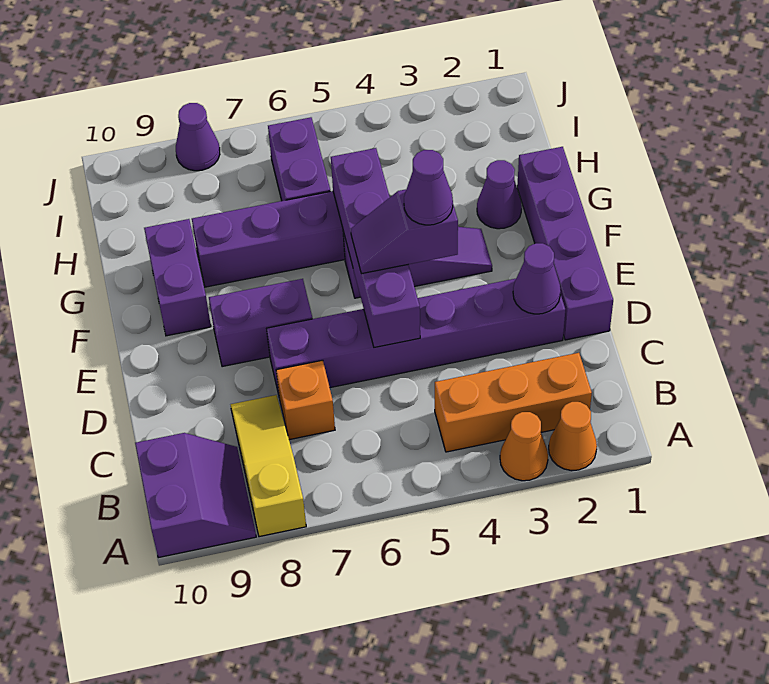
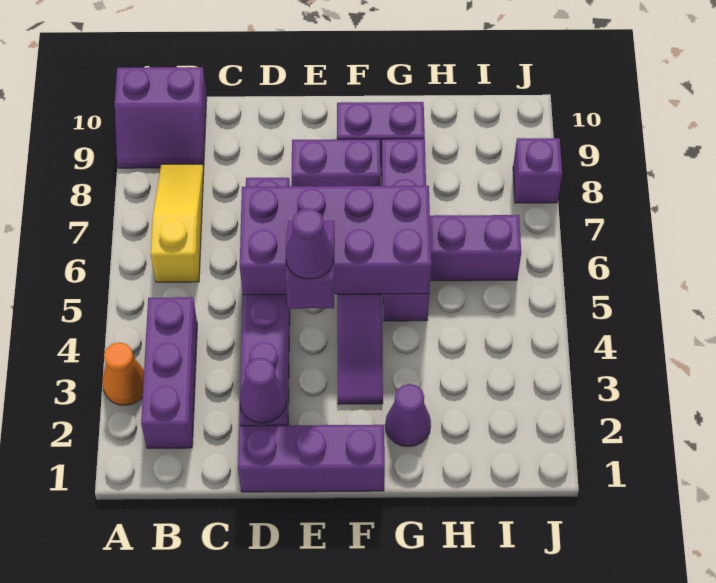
orange cone A2 level 1 -> none
yellow slope A8:C8 level 1 top A -> yellow slope B6:B8 level 1 top 6
orange brick B2:B4 level 1 -> purple brick B2:B4 level 1
orange brick C7 level 1 -> none
purple brick D1:G1 level 1 -> purple brick D1:F1 level 1
purple brick D5:G5 level 2 -> purple brick D5:G6 level 2
purple brick E7:E8 level 1 -> purple brick E8:F8 level 1
purple cone J8 level 1 -> purple brick J8 level 1

